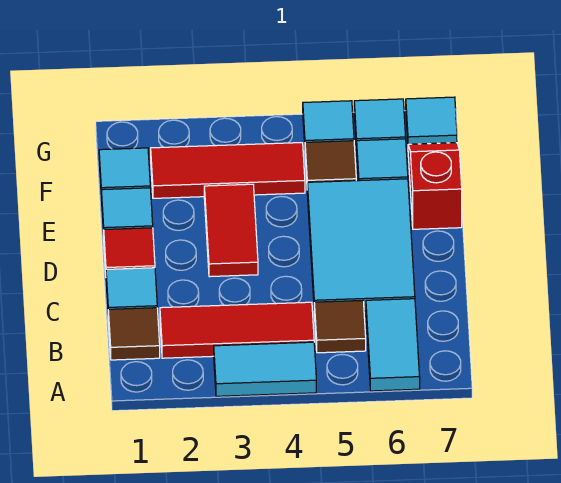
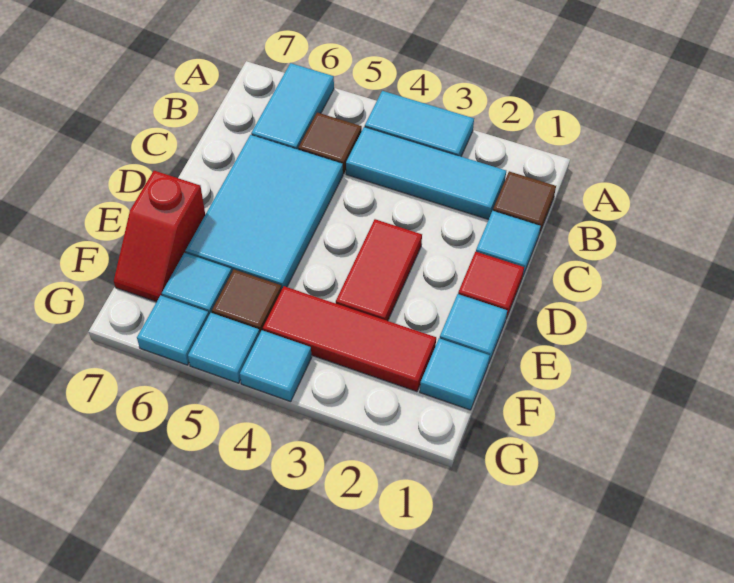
red tile B2:B4 level 1 -> cyan tile B2:B4 level 1
cyan tile G7 level 1 -> cyan tile G4 level 1

